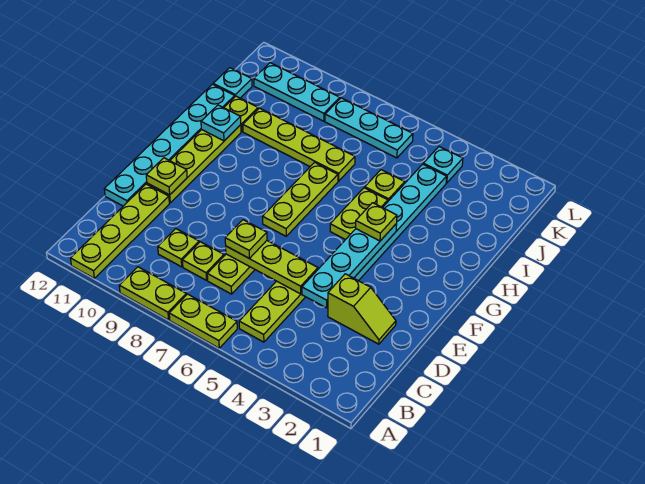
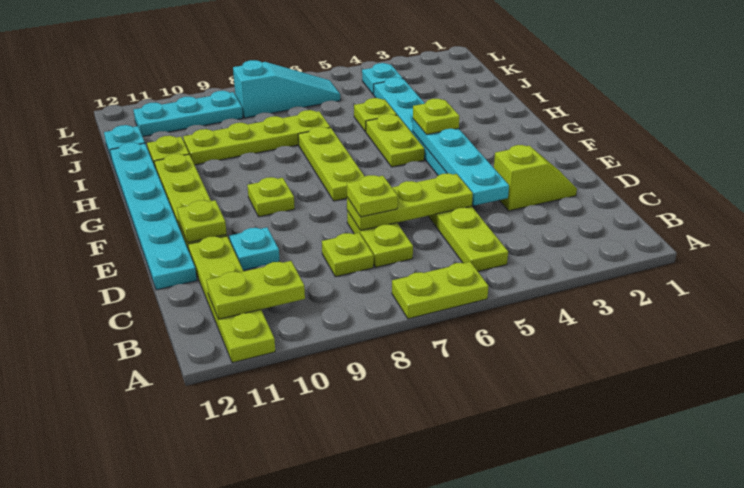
lime plate A8:A9 level 1 -> lime plate B10:B11 level 2
lime plate C9 level 1 -> lime plate F9 level 1
cyan plate H11 level 2 -> cyan plate D10 level 1
cyan plate K6:K8 level 1 -> cyan slope K6:K8 level 1 top 8

